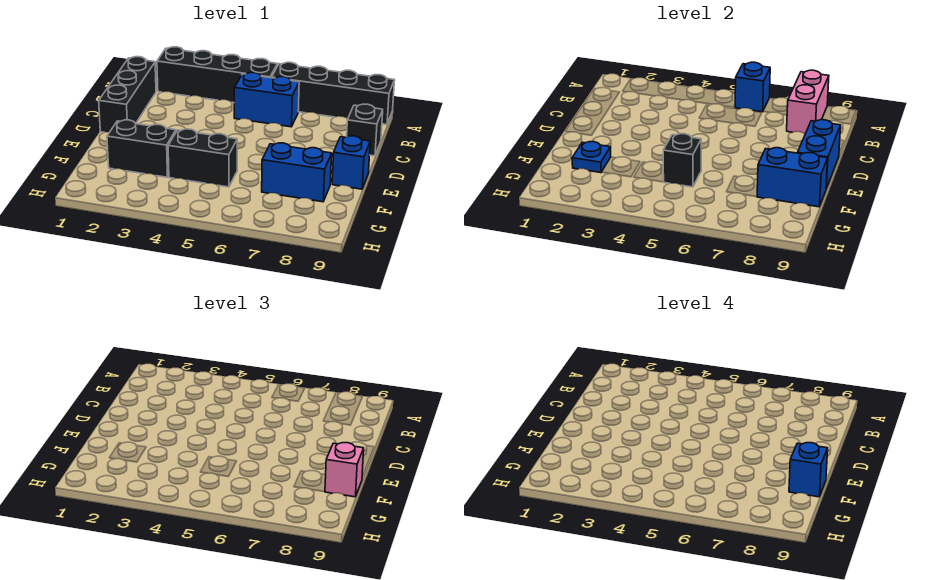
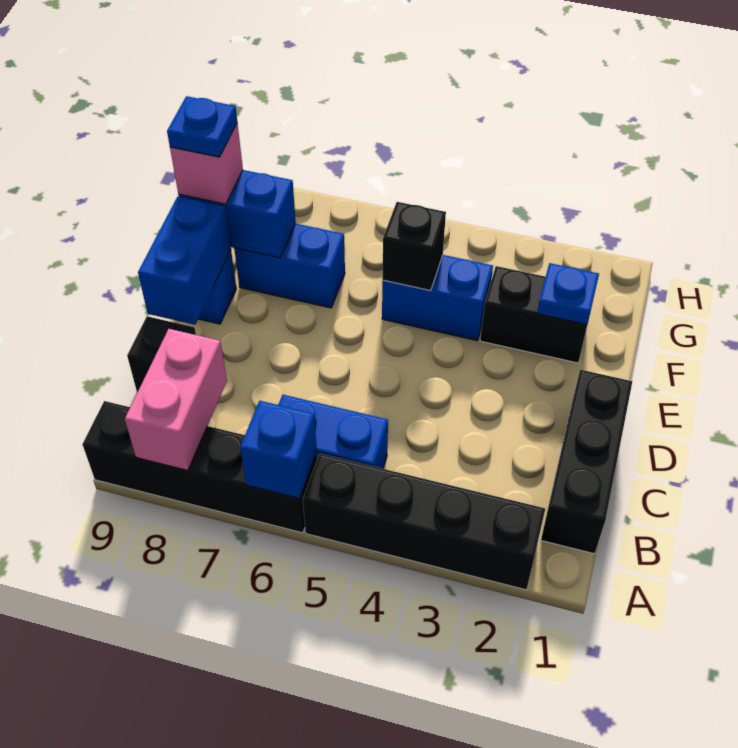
black brick F4:F5 level 1 -> blue brick F4:F5 level 1
blue brick F9 level 4 -> blue plate F9 level 4

